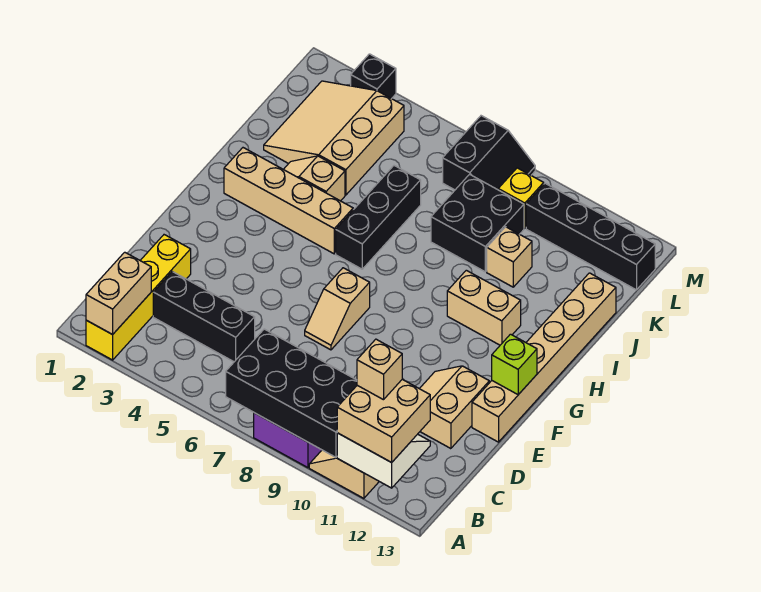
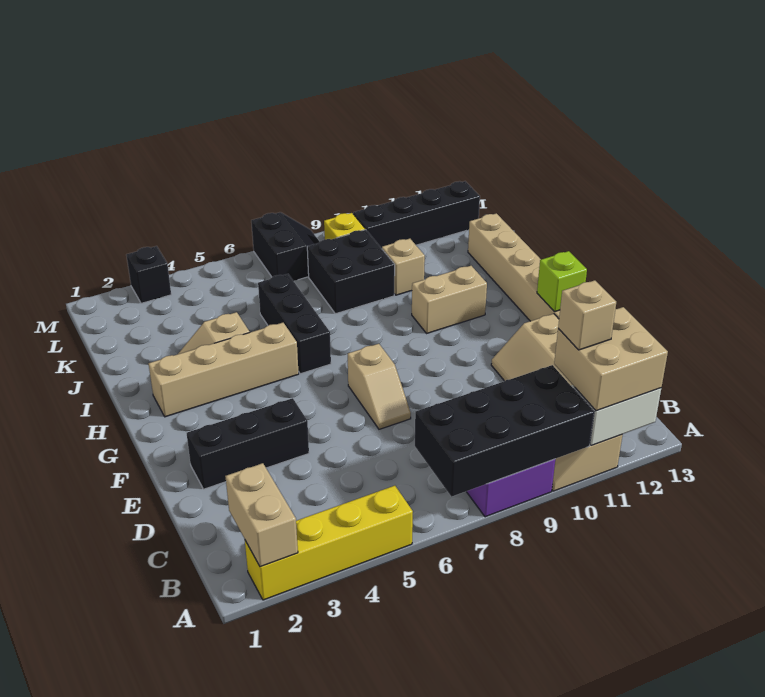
yellow brick A2:D2 level 1 -> yellow brick A2:A5 level 1
black brick C3:C5 level 1 -> black brick E2:E4 level 1
tan slope J2:L4 level 1 top 4 -> none

